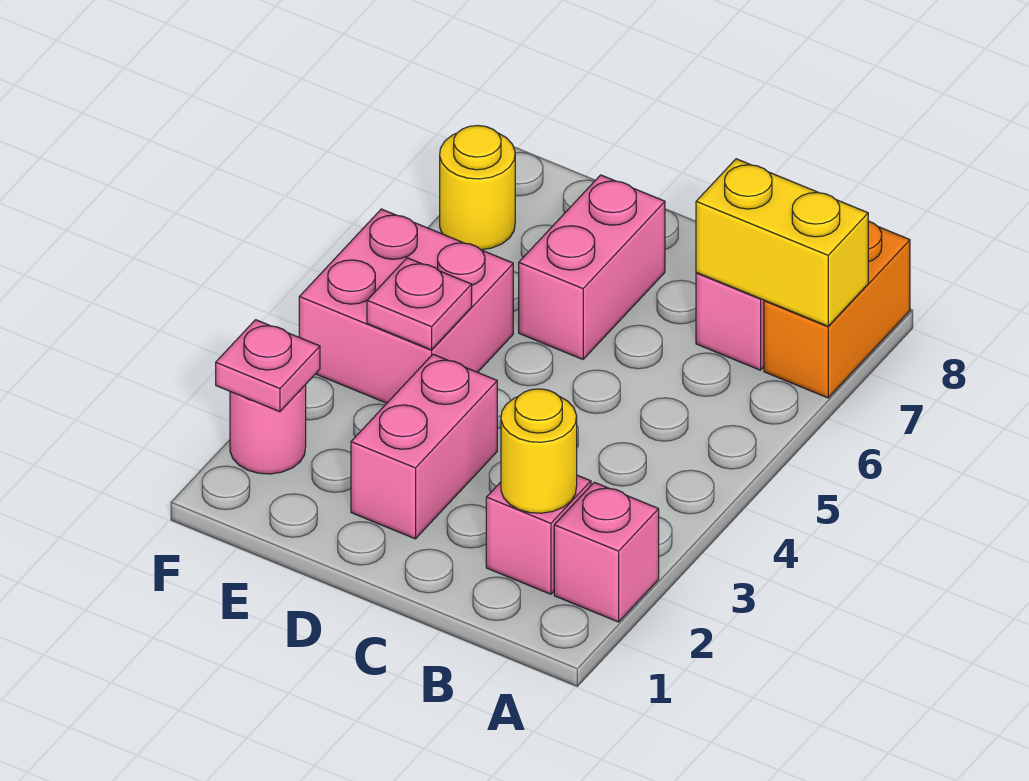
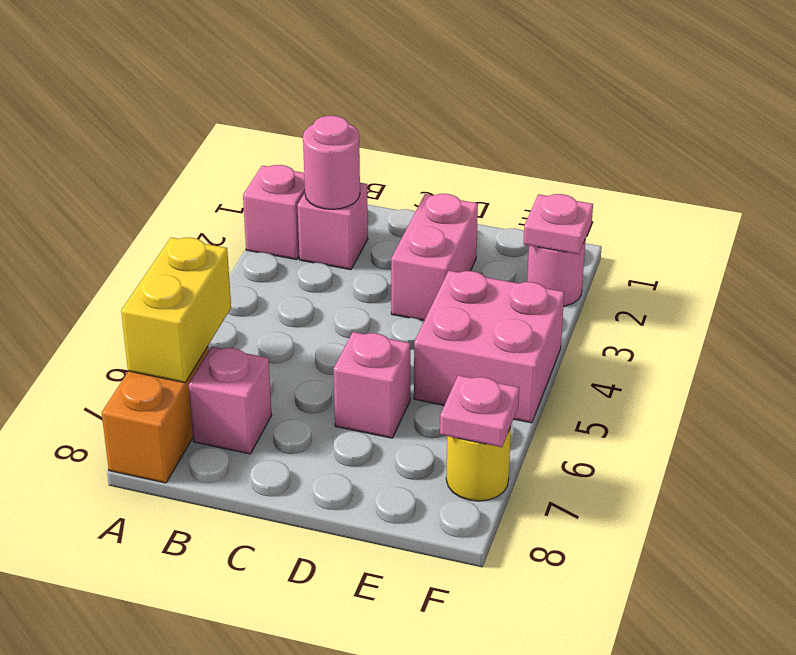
yellow brick A7:B7 level 2 -> yellow brick A6:A7 level 2
yellow round brick B2 level 2 -> pink round brick B2 level 2
pink brick D6:D7 level 1 -> pink brick D6 level 1
pink plate E4 level 2 -> pink plate F7 level 2

